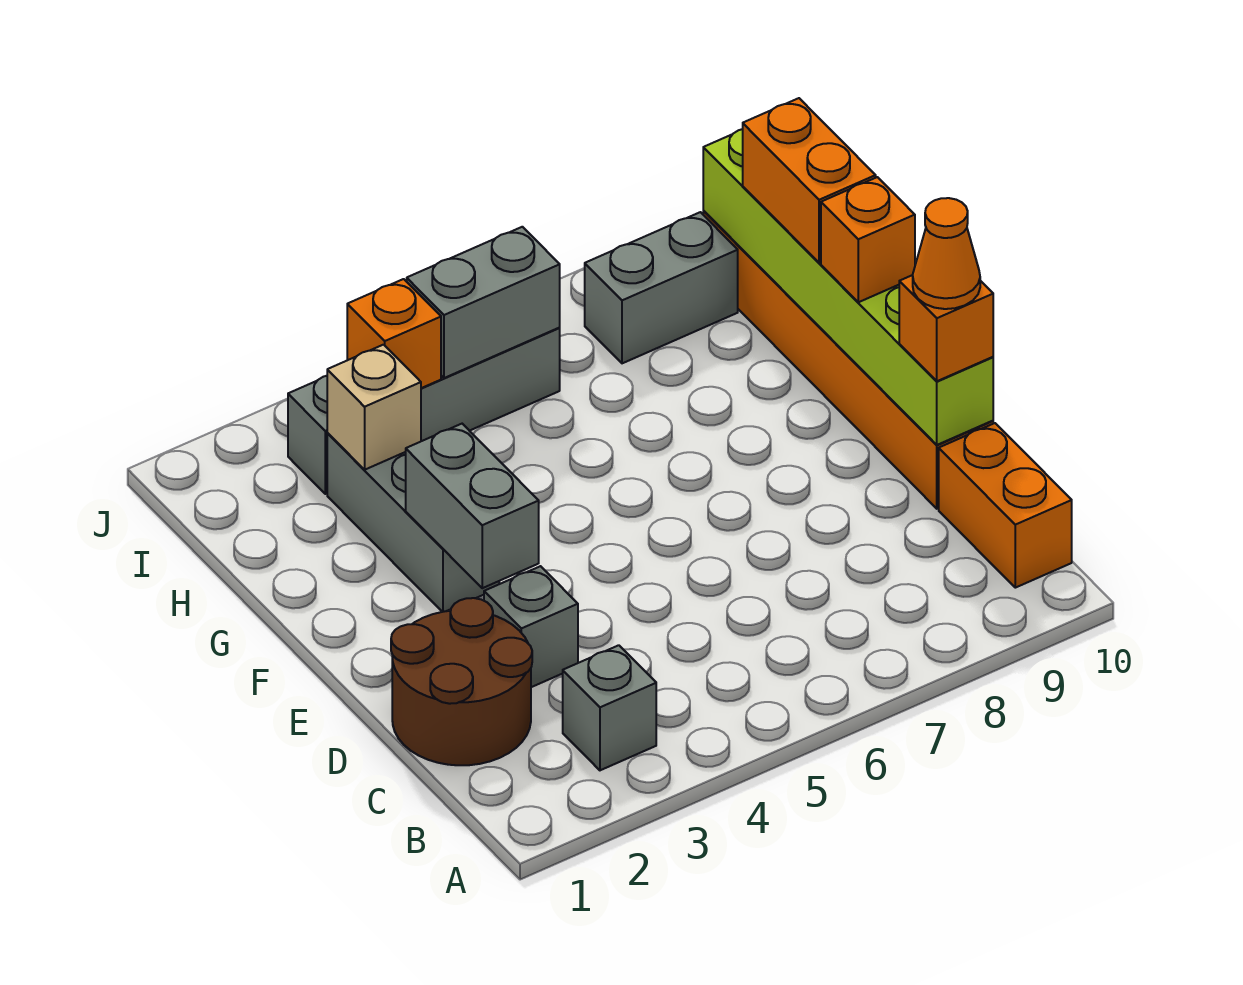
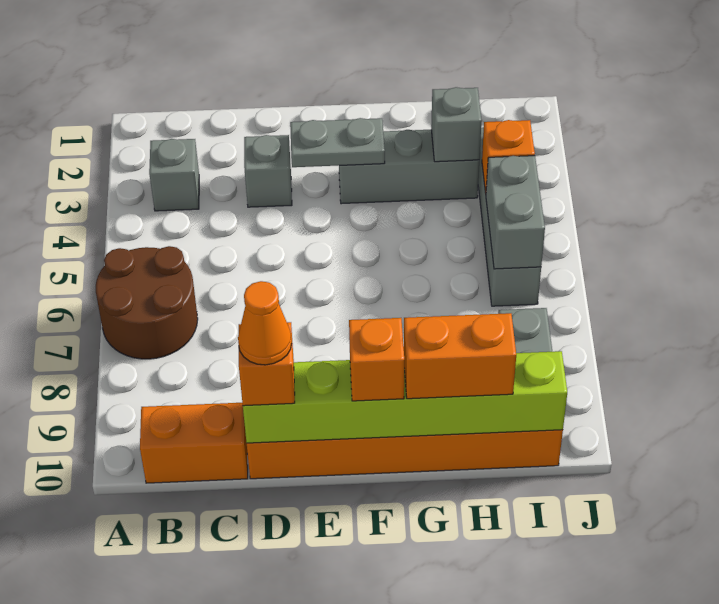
brown round brick C1:D2 level 1 -> brown round brick A6:B7 level 1
grey brick E3:F3 level 2 -> grey plate E3:F3 level 2
tan brick H3 level 2 -> grey brick H3 level 2

